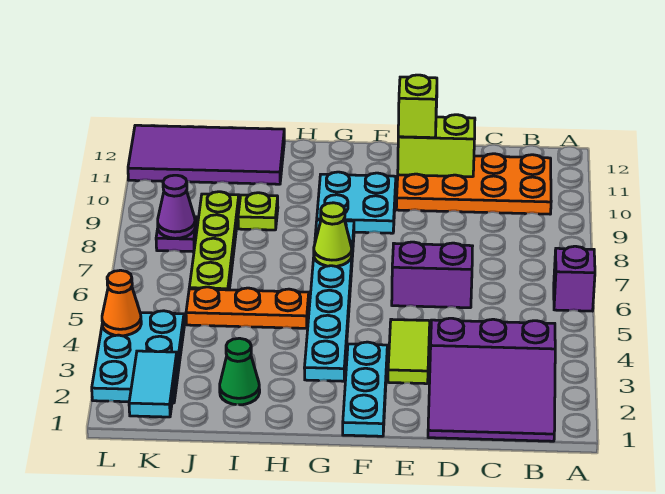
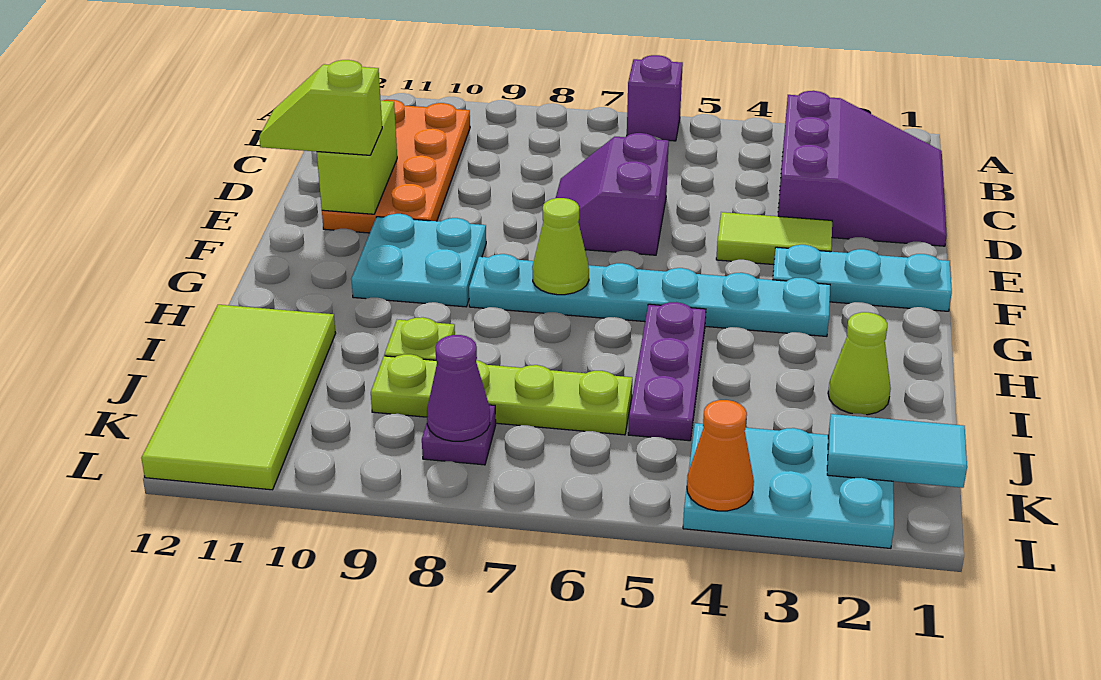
orange plate H5:J5 level 1 -> purple plate H5:J5 level 1
green cone I2 level 1 -> lime cone I2 level 1
purple tile I11:L12 level 1 -> lime tile I11:L12 level 1

